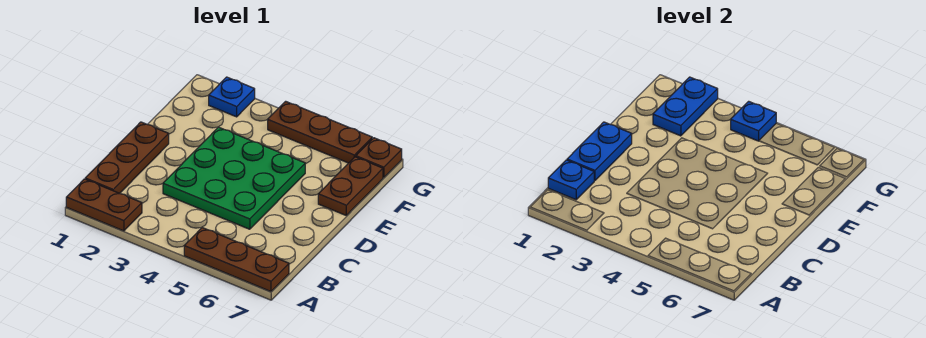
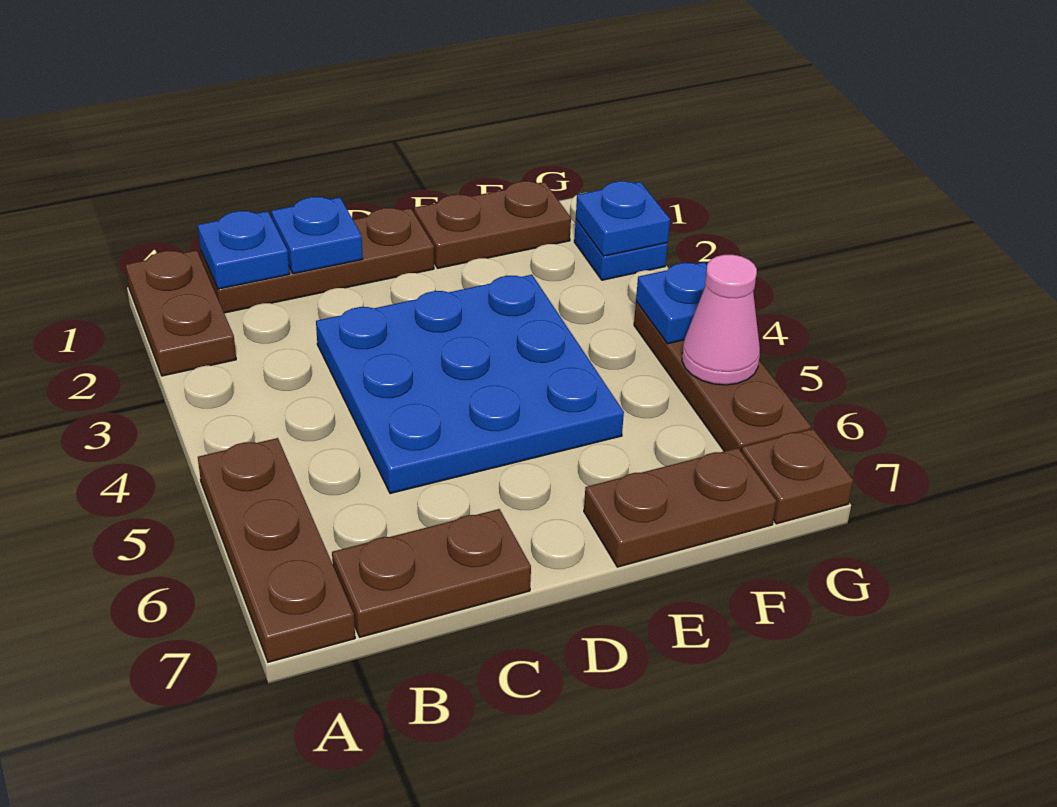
none -> brown plate B7:C7 level 1
blue plate C1:D1 level 2 -> blue plate C1 level 2
green plate C3:E5 level 1 -> blue plate C3:E5 level 1
none -> brown plate E1:F1 level 1
blue plate F2:G2 level 2 -> blue plate G2 level 2
none -> pink cone G5 level 2

